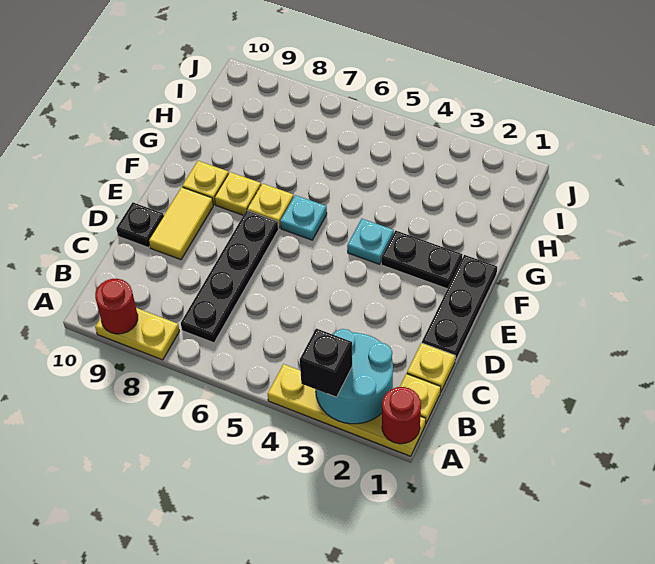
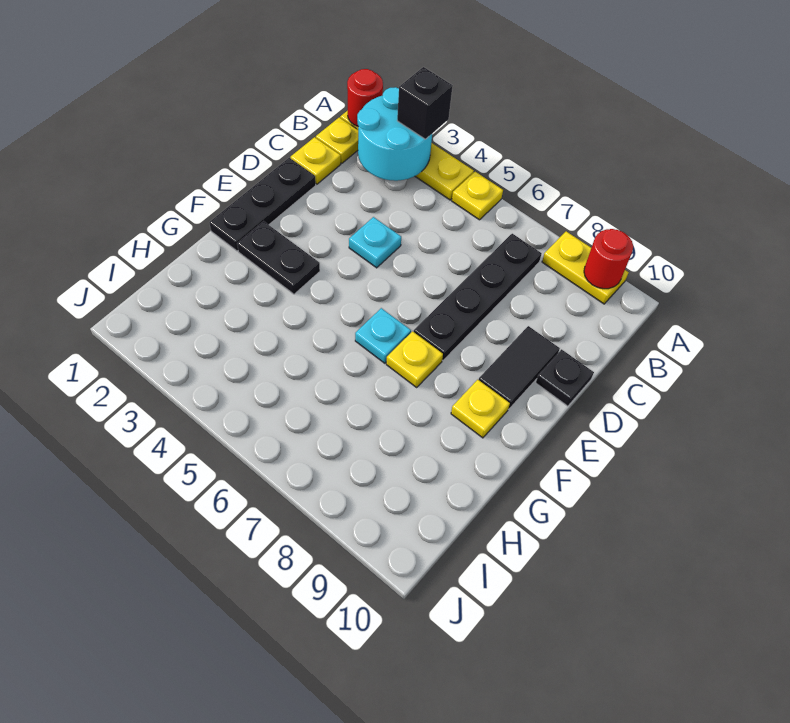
yellow tile D9:E9 level 1 -> black tile D9:E9 level 1
cyan plate F4 level 1 -> cyan plate D4 level 1
yellow plate F8 level 1 -> yellow plate A5 level 1

